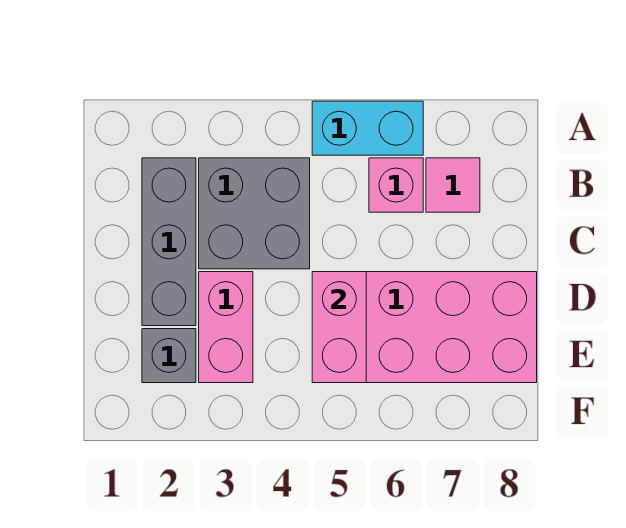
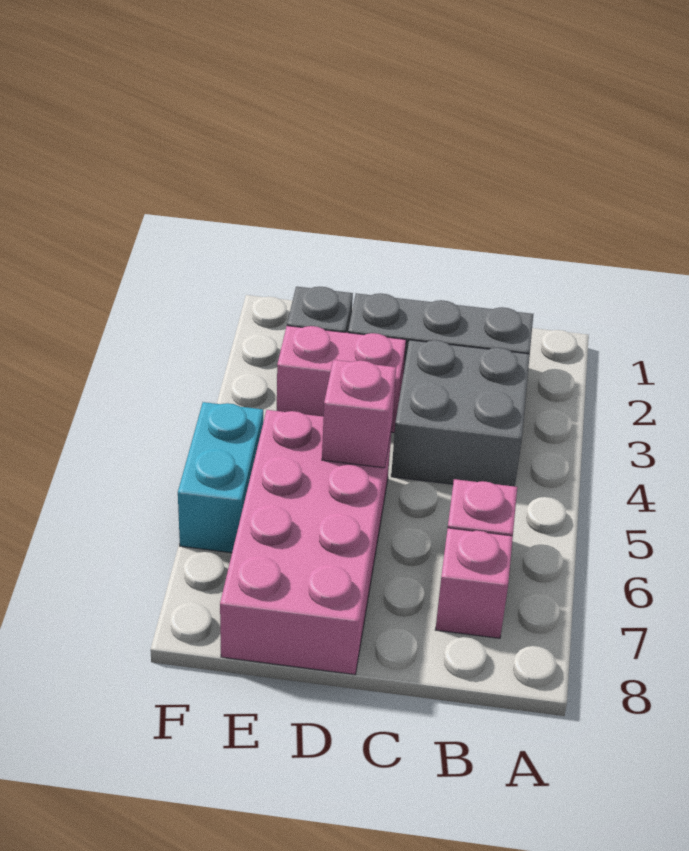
cyan brick A5:A6 level 1 -> cyan brick F5:F6 level 1
pink tile B7 level 1 -> pink brick B7 level 1
pink brick D5:E5 level 2 -> pink brick D5 level 2

